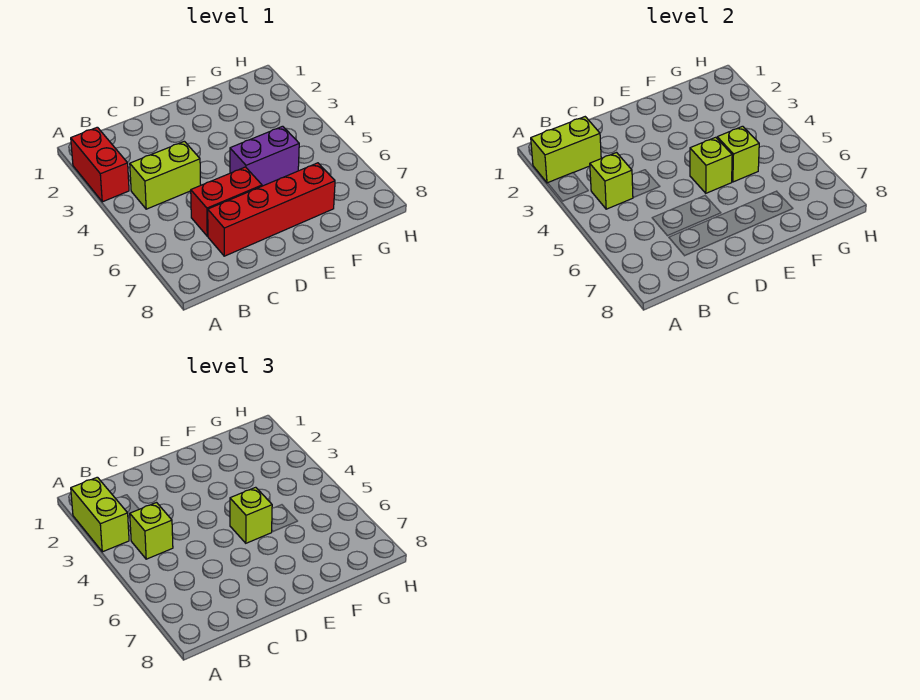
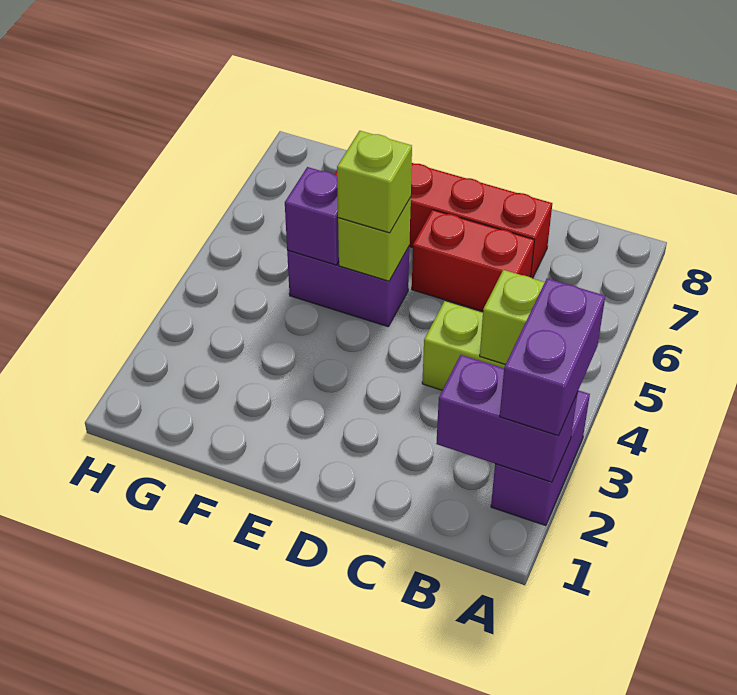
red brick A2:A3 level 1 -> purple brick A2:A3 level 1
lime brick A2:B2 level 2 -> purple brick A2:B2 level 2
lime brick A2:A3 level 3 -> purple brick A2:A3 level 3
lime brick B4 level 3 -> none
lime brick F5 level 2 -> purple brick F5 level 2

